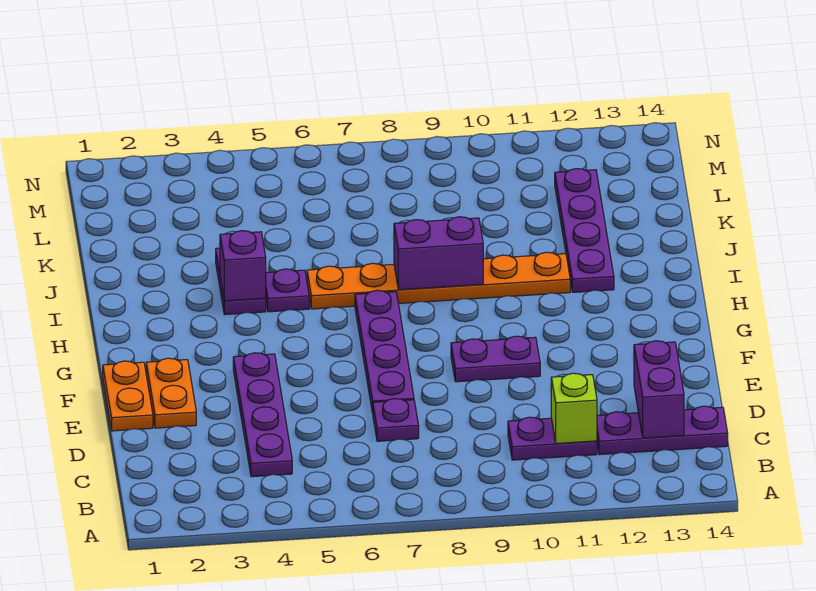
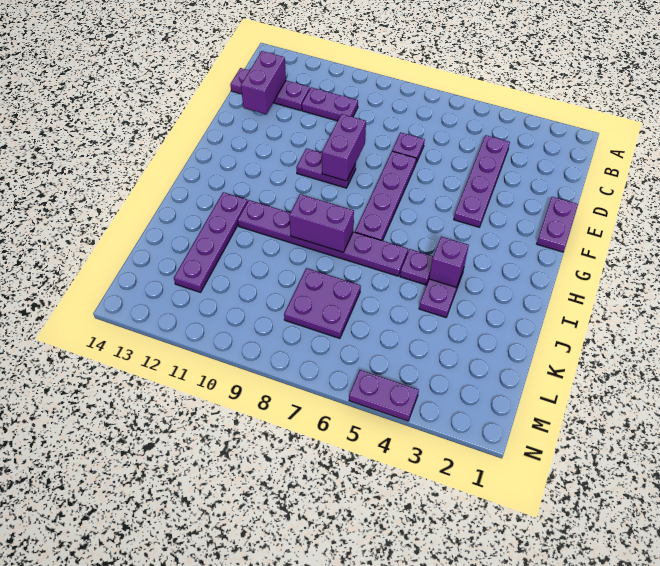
lime brick C11 level 2 -> none
orange plate E1:F1 level 1 -> purple plate E1:F1 level 1
orange plate E2:F2 level 1 -> none
none -> purple brick E9:F9 level 2
orange plate I6:I11 level 1 -> purple plate I6:I11 level 1
none -> purple plate K7:L8 level 1
none -> purple plate N4:N5 level 1

